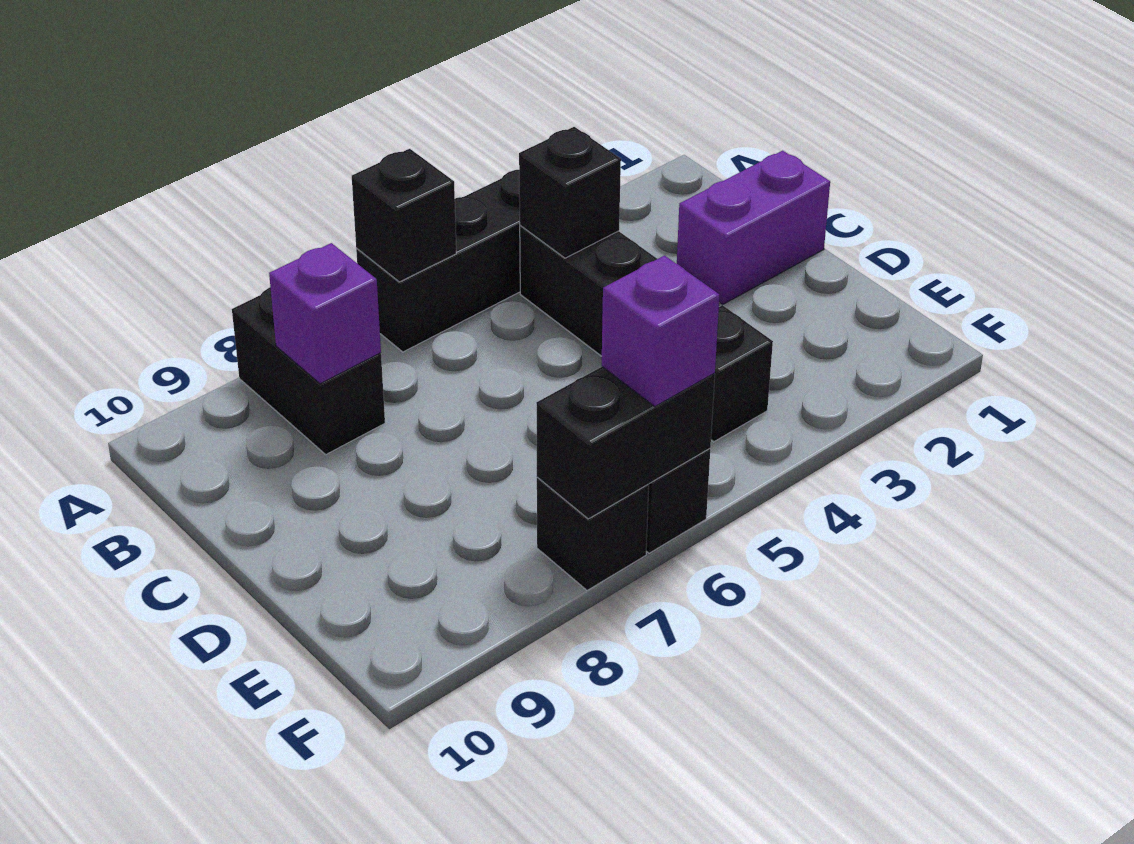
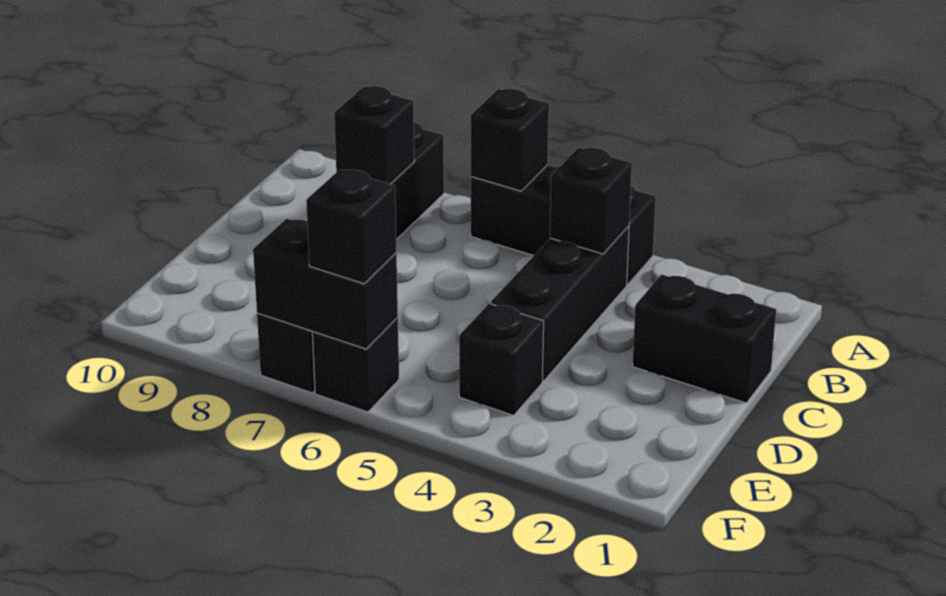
purple brick B8 level 2 -> black brick B8 level 2
purple brick C1:C2 level 1 -> black brick C1:C2 level 1
purple brick F6 level 3 -> black brick F6 level 3

